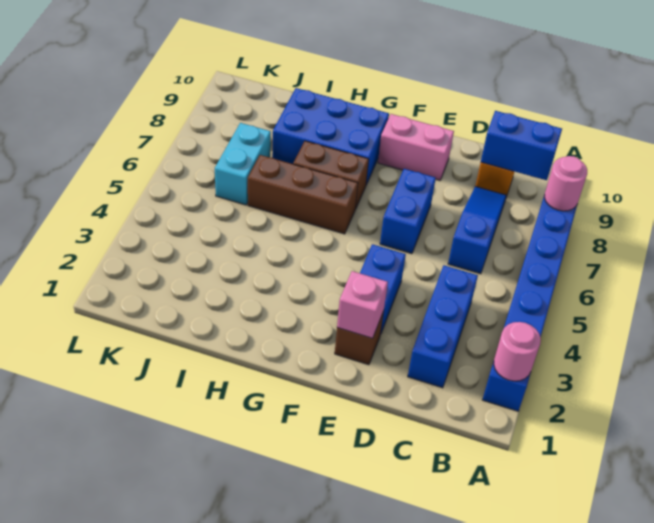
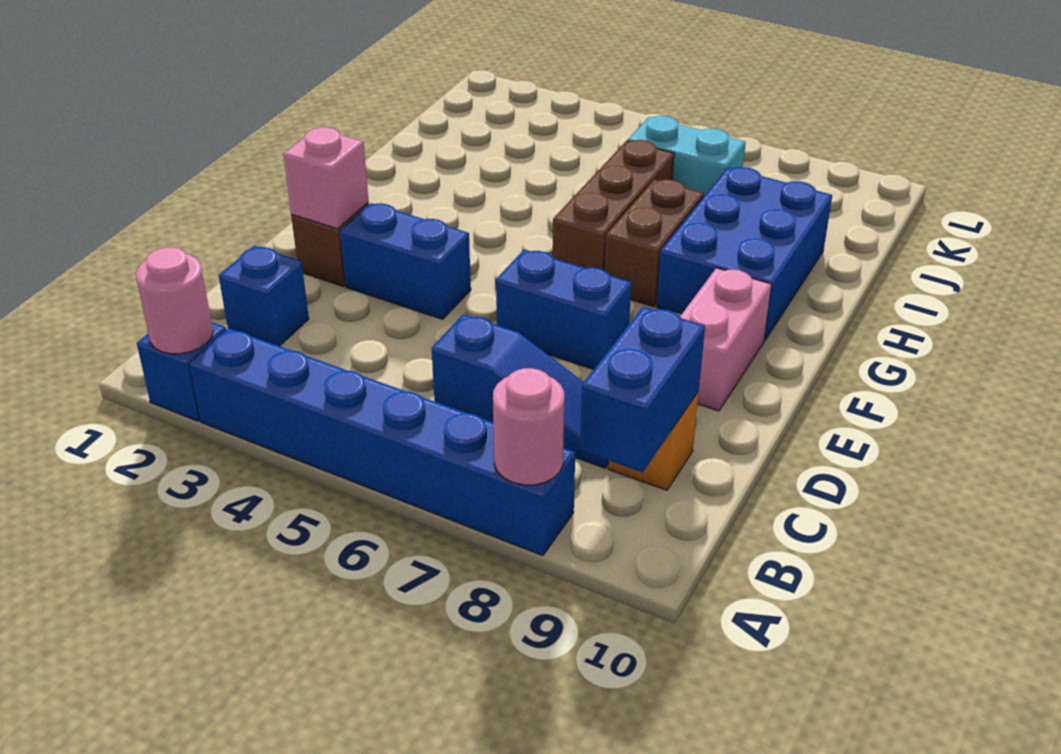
blue brick C2:C4 level 1 -> blue brick C2 level 1

